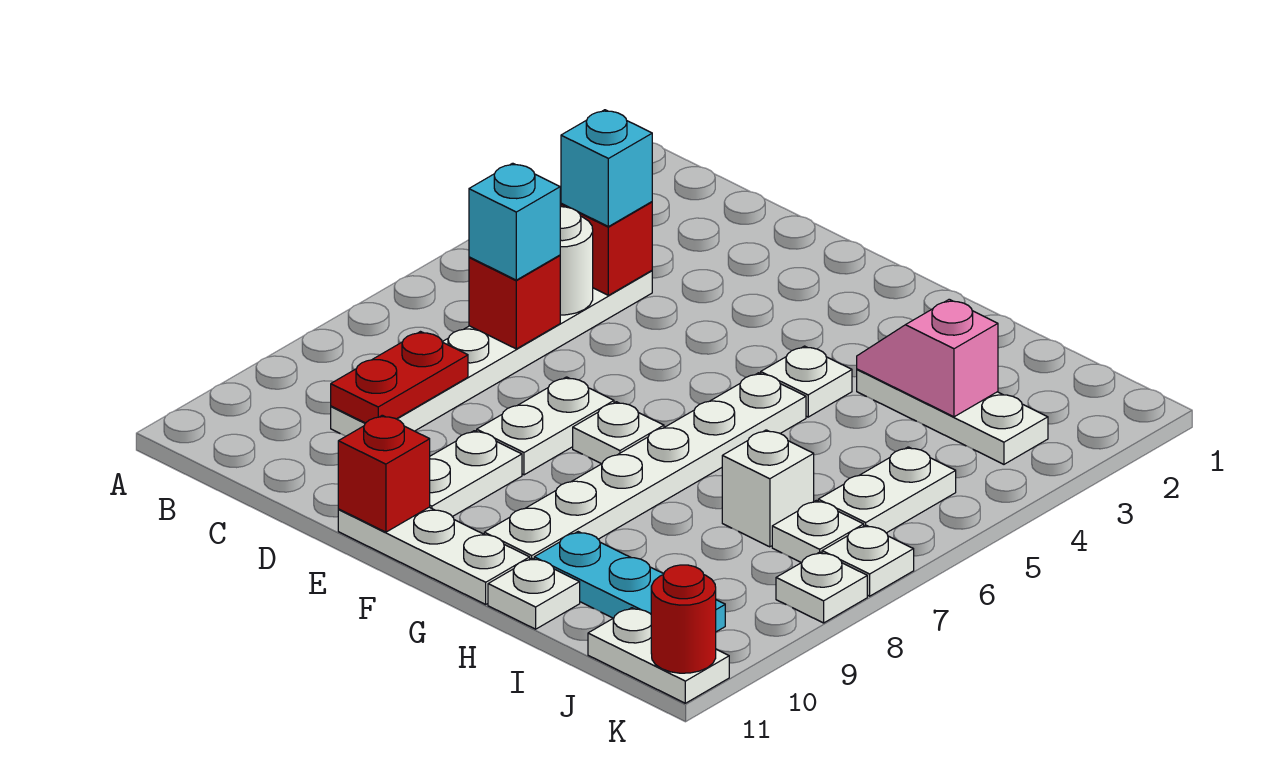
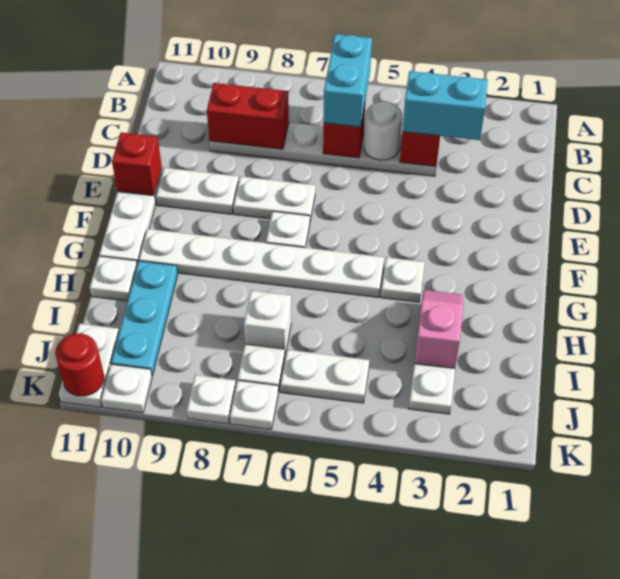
cyan brick C4 level 3 -> cyan brick C3:C4 level 3
cyan brick C6 level 3 -> cyan brick B6:C6 level 3
red plate C8:C9 level 2 -> red brick C8:C9 level 2
none -> white plate K10 level 1

